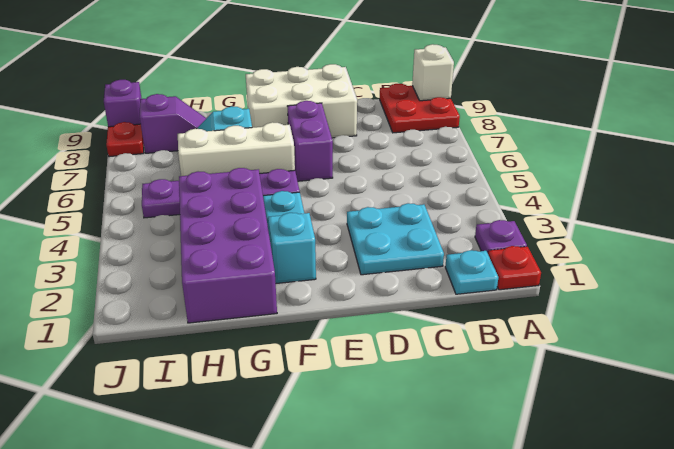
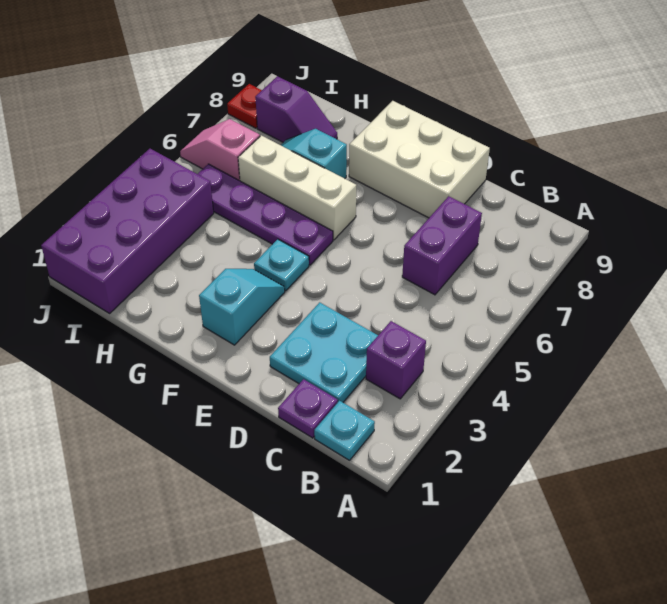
red plate A1 level 1 -> none
purple plate A2 level 1 -> purple plate C1 level 1
red plate A8:B9 level 1 -> none
white brick A9 level 2 -> none
purple brick E6:E7 level 1 -> purple brick C6:C7 level 1
purple brick G1:H4 level 1 -> purple brick I1:J4 level 1
none -> pink slope I6:J6 level 1 top I
purple brick J9 level 1 -> purple brick B3 level 1

